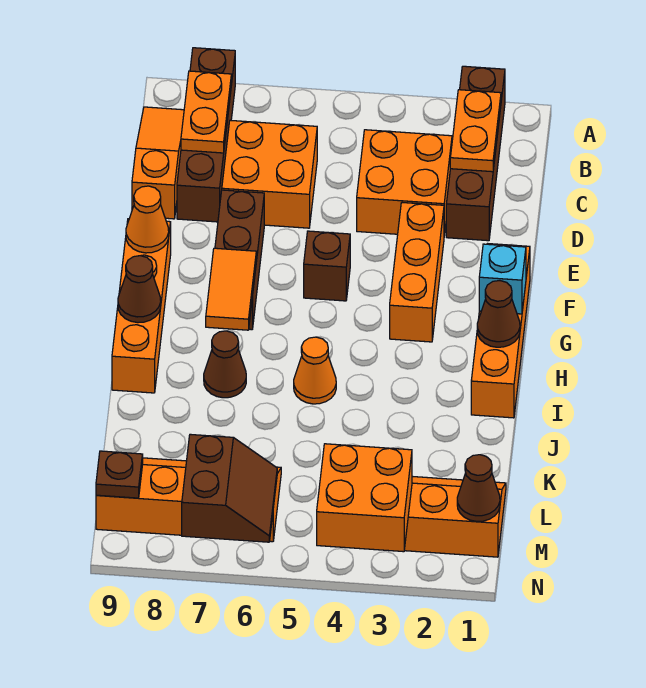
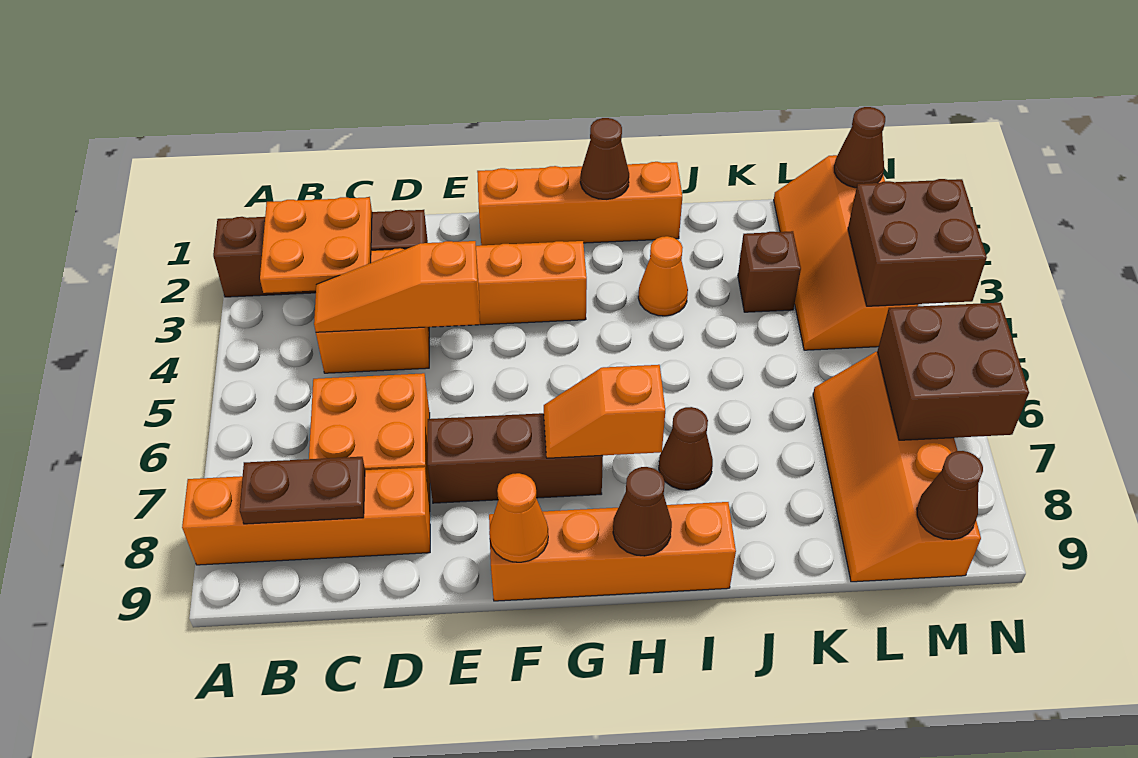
brown brick A8:D8 level 1 -> orange brick A8:D8 level 1
orange plate B2:C2 level 2 -> orange plate B2:C3 level 2
orange plate B8:C8 level 2 -> brown plate B8:C8 level 2
orange slope B9:D9 level 1 top D -> orange slope C4:E4 level 2 top E
brown brick F5 level 1 -> brown brick K3 level 1
cyan brick G1 level 2 -> none
orange tile G7:H7 level 2 -> orange slope G7:H7 level 2 top H
orange cone I5 level 1 -> orange cone I3 level 1
orange brick M3:N4 level 2 -> brown brick M3:N4 level 2
brown slope M6:N7 level 2 top 7 -> brown brick M6:N7 level 2
brown plate M9 level 2 -> brown cone M9 level 2

